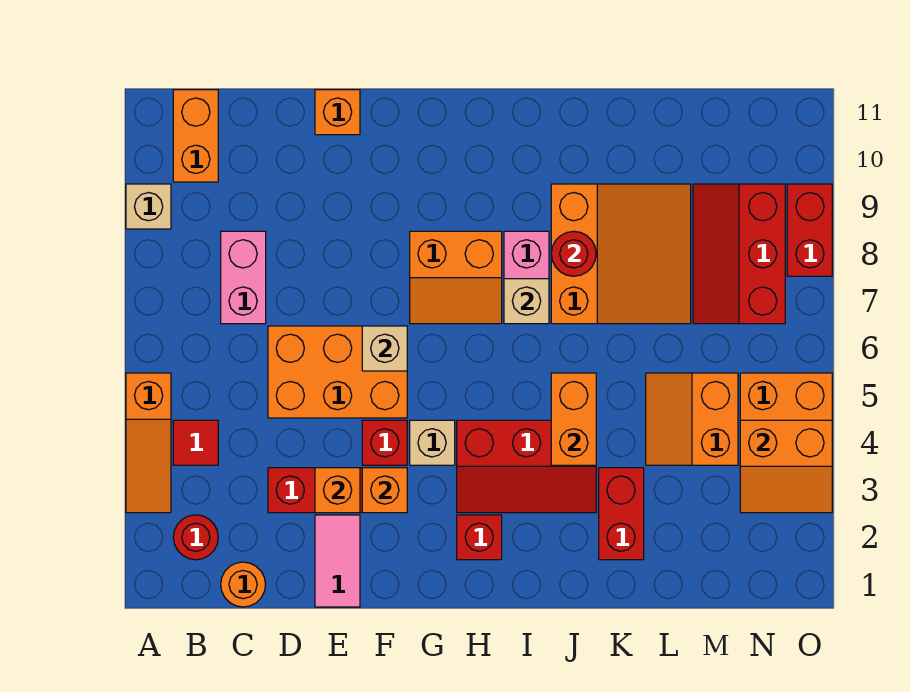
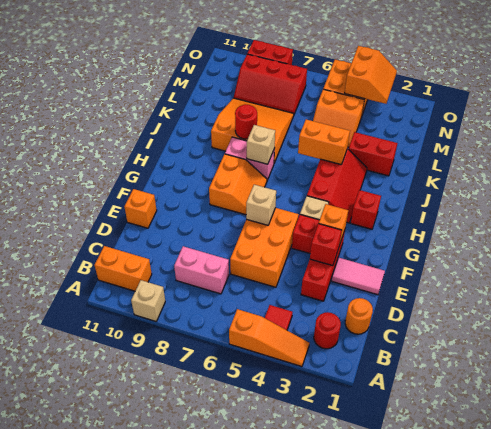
orange brick E3 level 2 -> red brick E3 level 2

